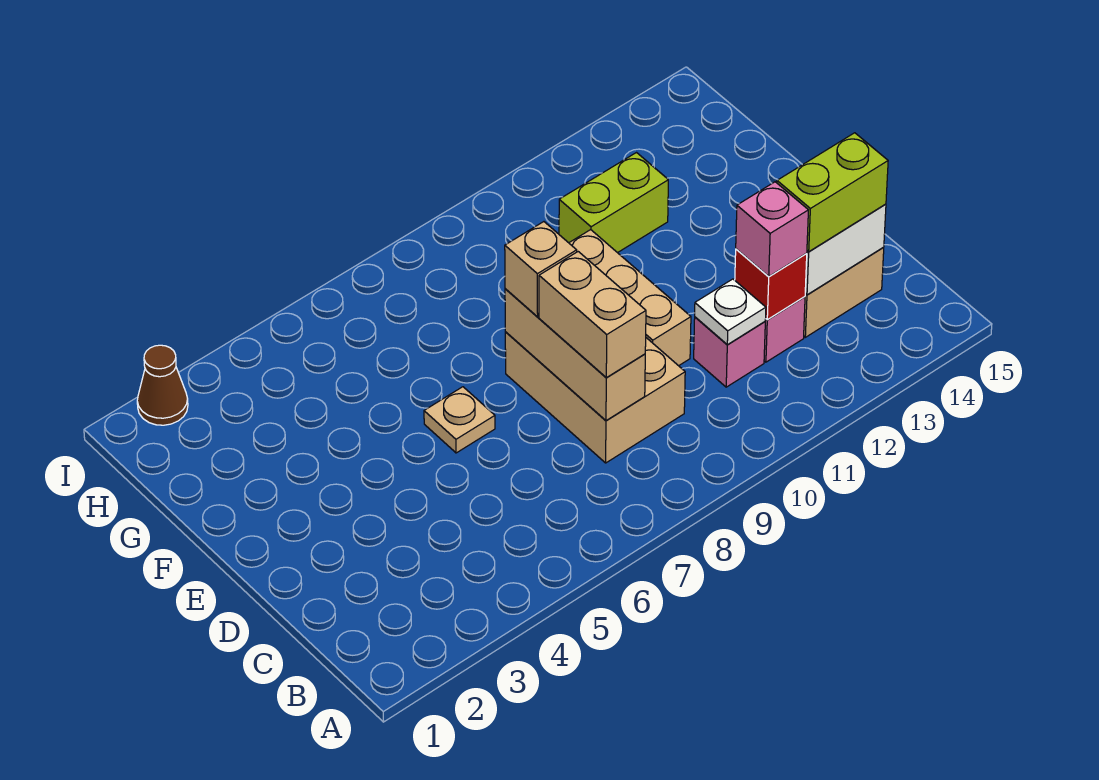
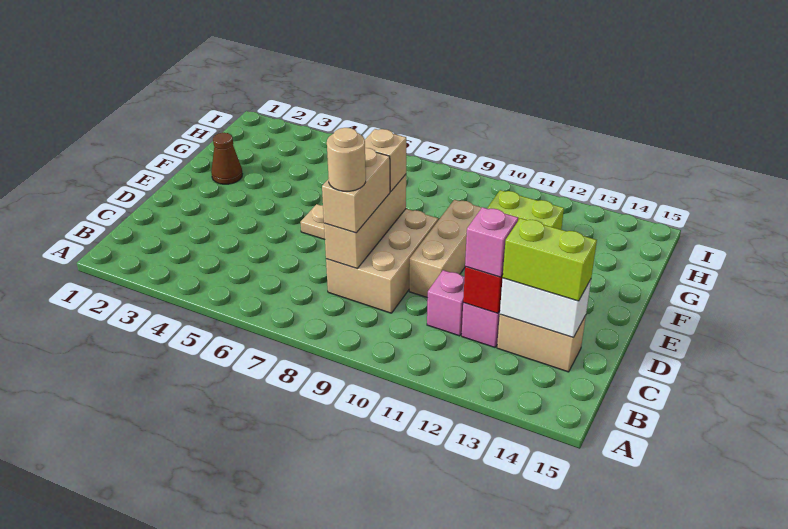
none -> tan round brick C8 level 4
white plate C11 level 2 -> none
brown cone I2 level 1 -> brown cone F2 level 1

